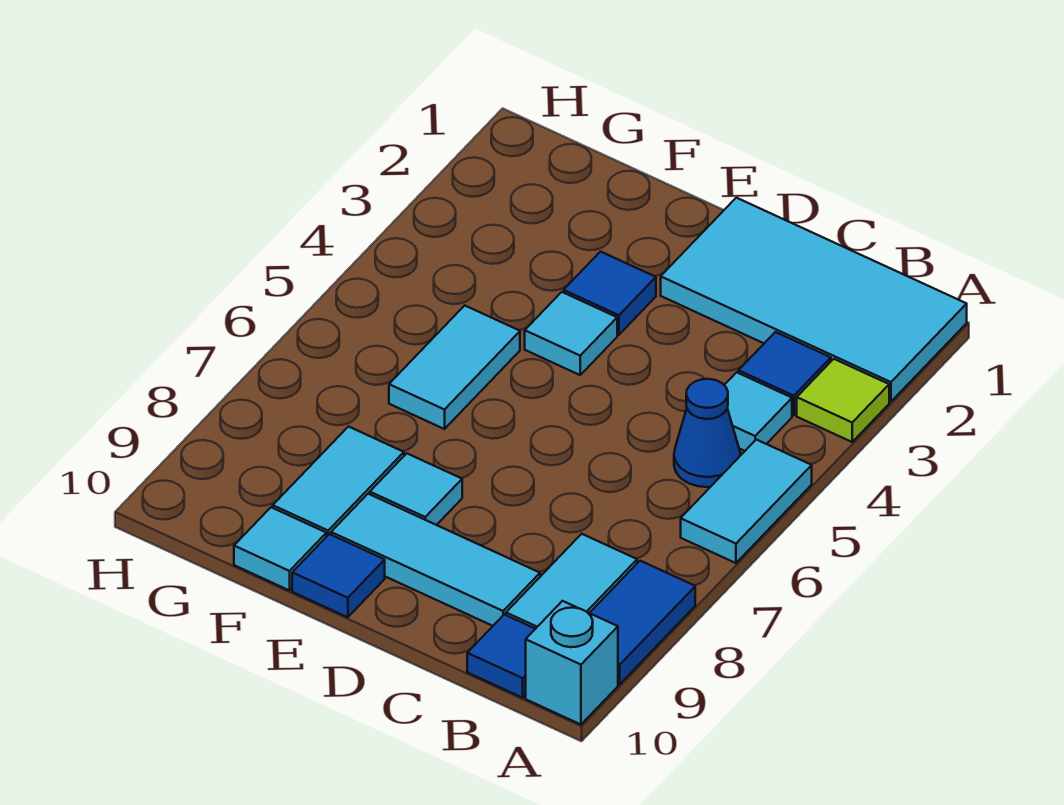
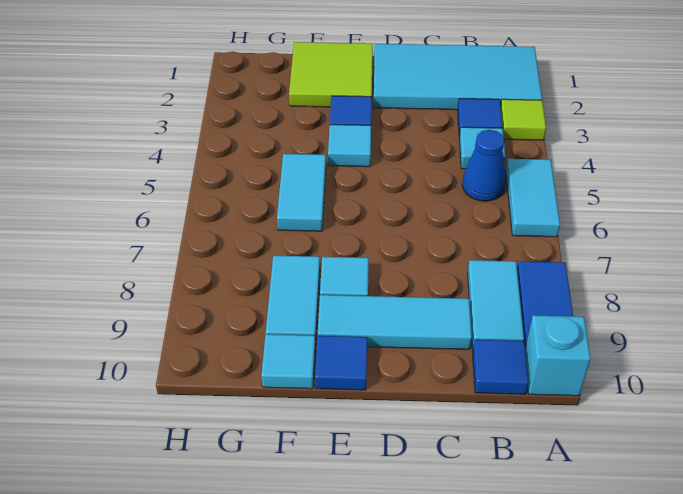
none -> lime tile E1:F2 level 1

